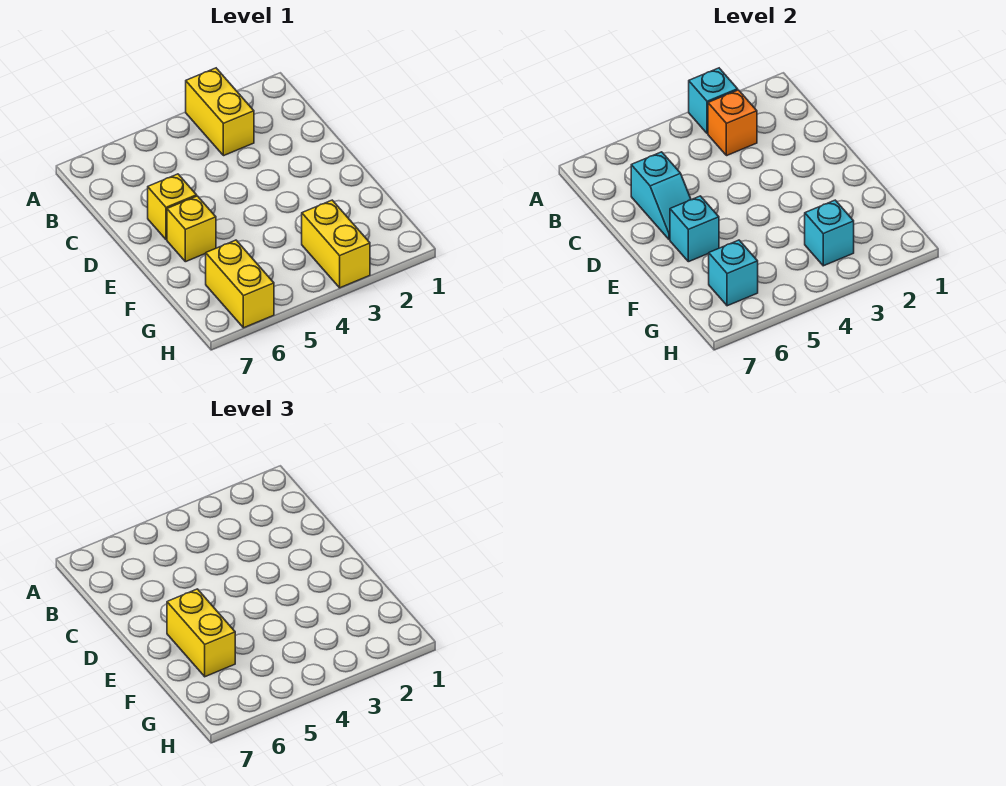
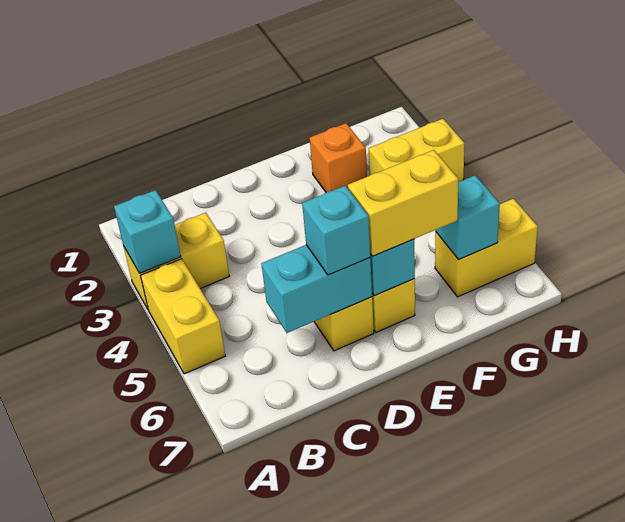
none -> yellow brick A4:A5 level 1
orange brick B3 level 2 -> orange brick F2 level 1
cyan slope C6:D6 level 2 top C -> cyan brick C6:D6 level 2
cyan brick G3 level 2 -> cyan brick D6 level 3

